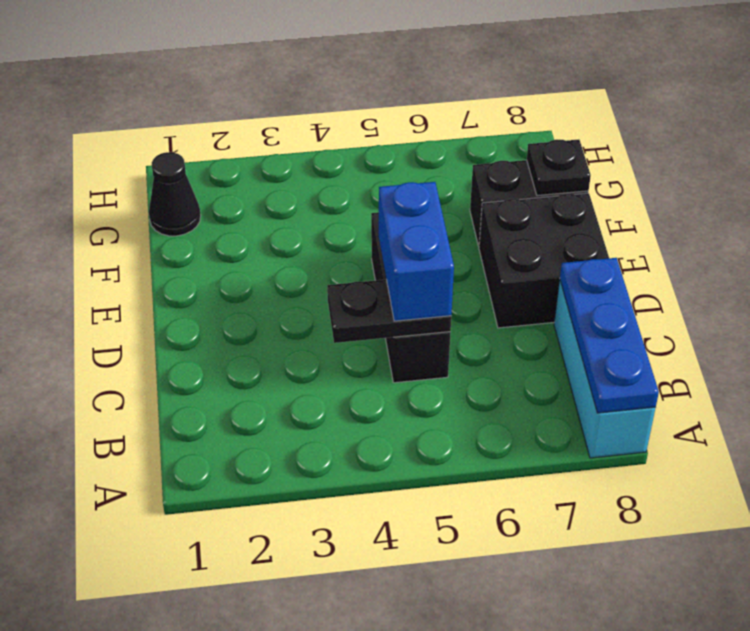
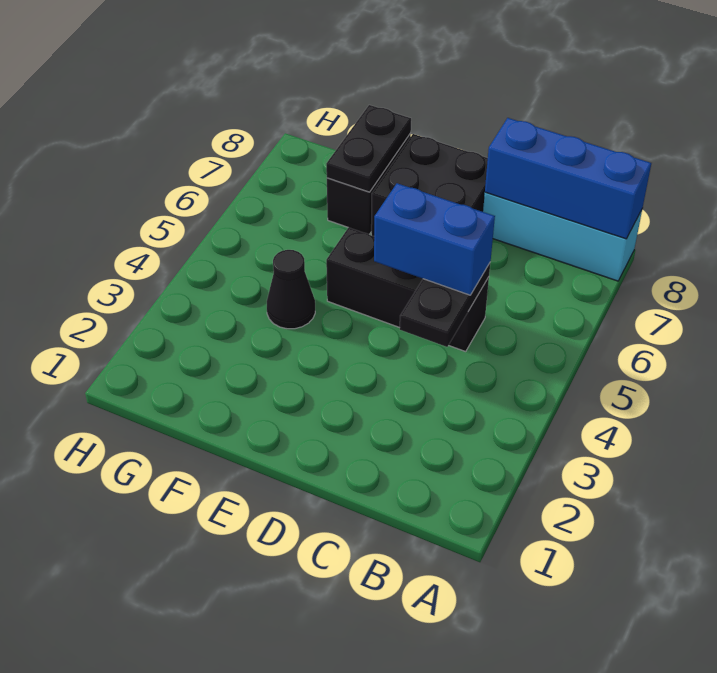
blue plate A8:C8 level 2 -> blue brick A8:C8 level 2
black plate F8 level 2 -> black plate F7:F8 level 2
black cone G1 level 1 -> black cone F4 level 1

